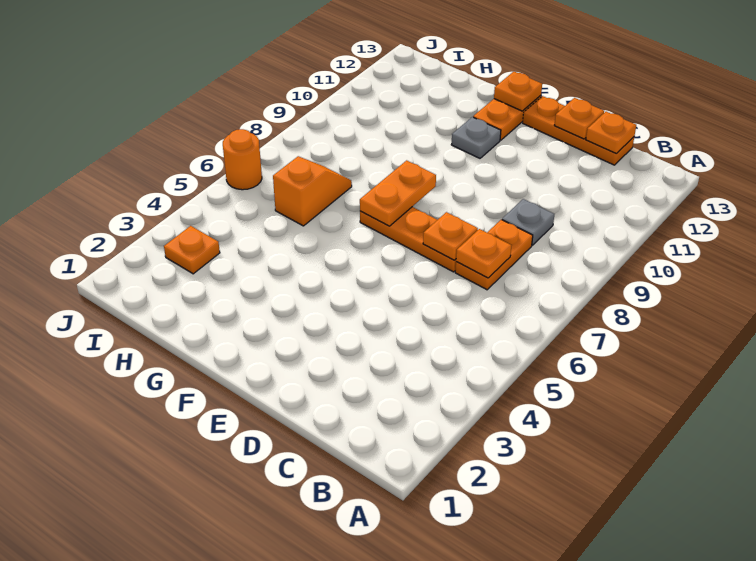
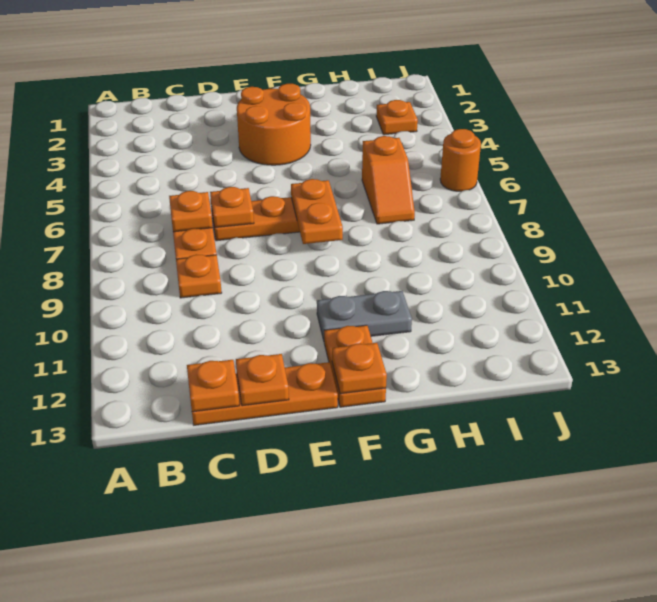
grey plate C9 level 1 -> orange plate C9 level 1
none -> orange round brick E3:F4 level 1
grey plate F11 level 1 -> grey plate F11:G11 level 1

